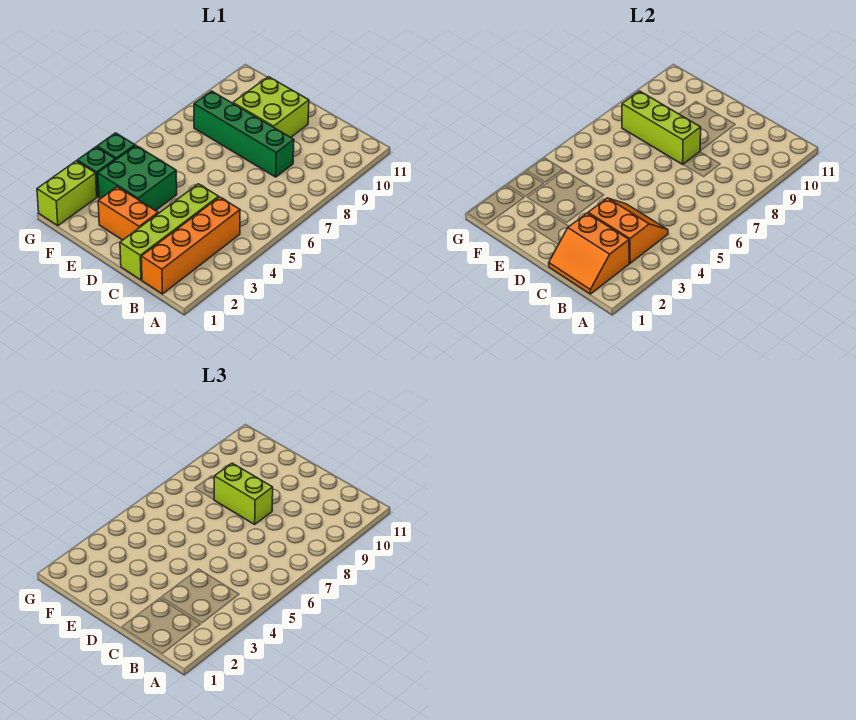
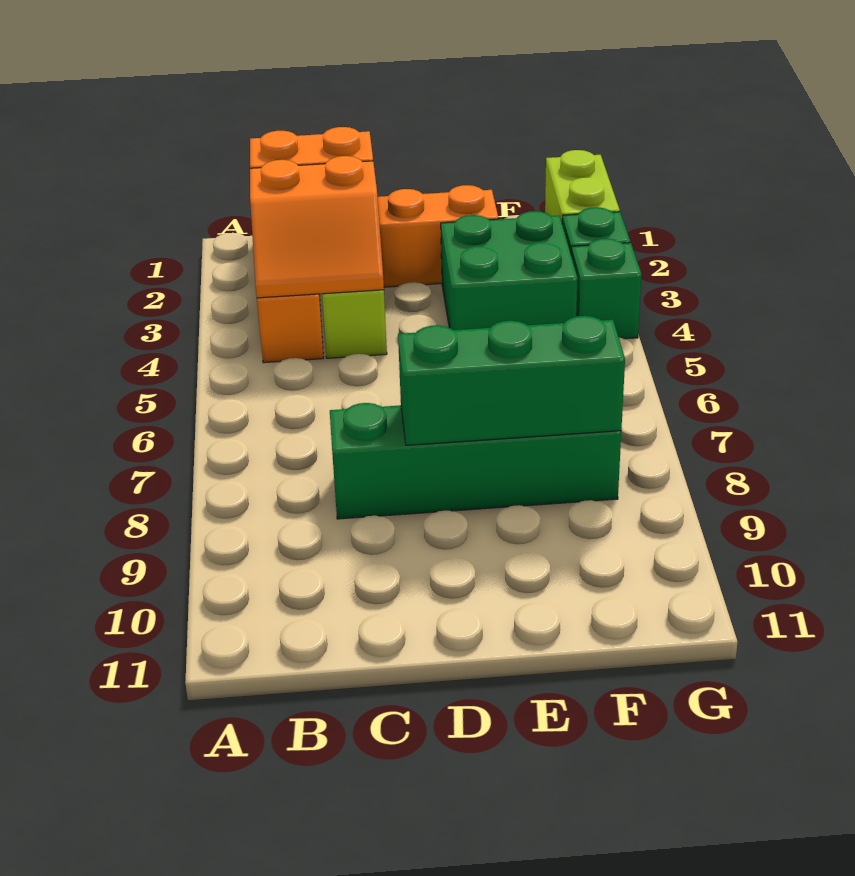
lime brick D8:F8 level 2 -> green brick D8:F8 level 2
lime brick D8:E8 level 3 -> none
lime brick D9:E10 level 1 -> none

